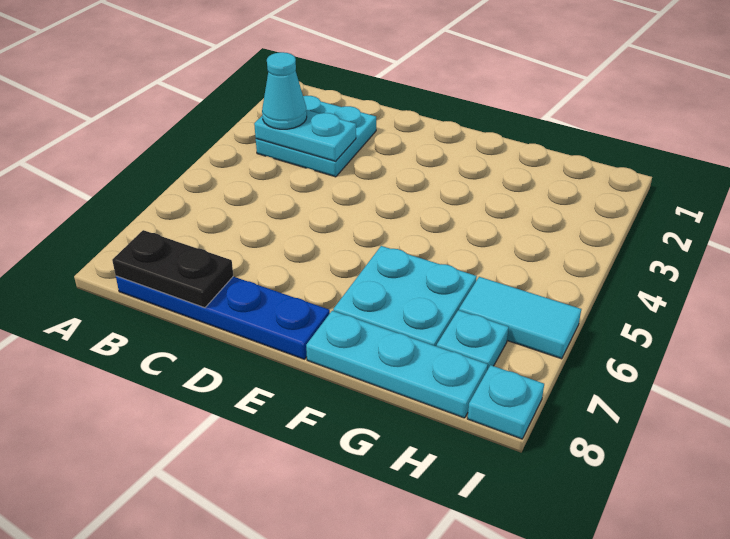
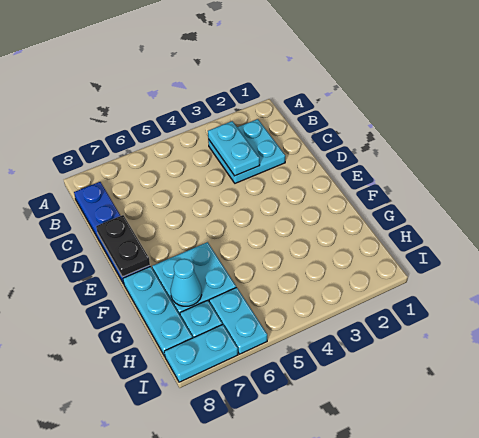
cyan cone B3 level 3 -> cyan cone G7 level 2
black plate B8:C8 level 2 -> black plate D8:E8 level 2
cyan tile H6:I6 level 1 -> cyan plate H6:I6 level 1
cyan plate I8 level 1 -> cyan plate I7:I8 level 1

